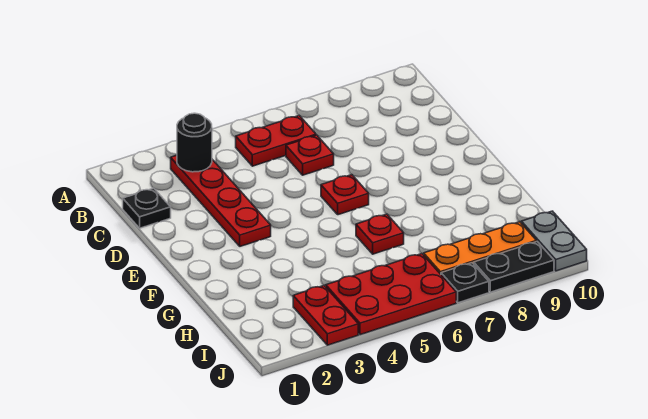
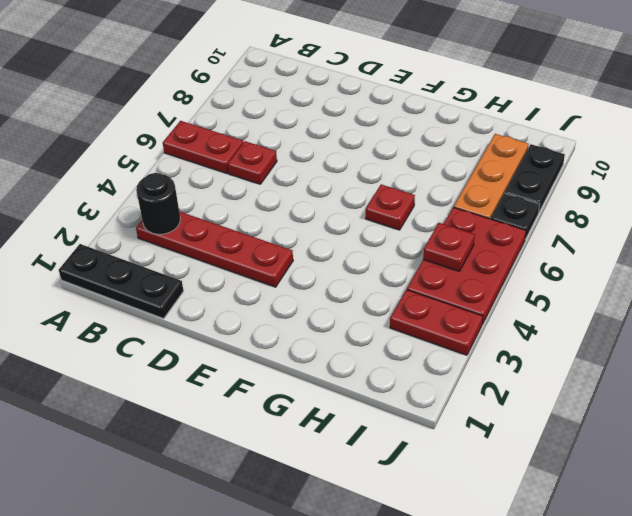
red plate B5:B6 level 1 -> red plate A6:B6 level 1
black plate C1 level 1 -> black plate A1:C1 level 1
red plate E6 level 1 -> red plate I5 level 2
grey plate I10:J10 level 1 -> none

